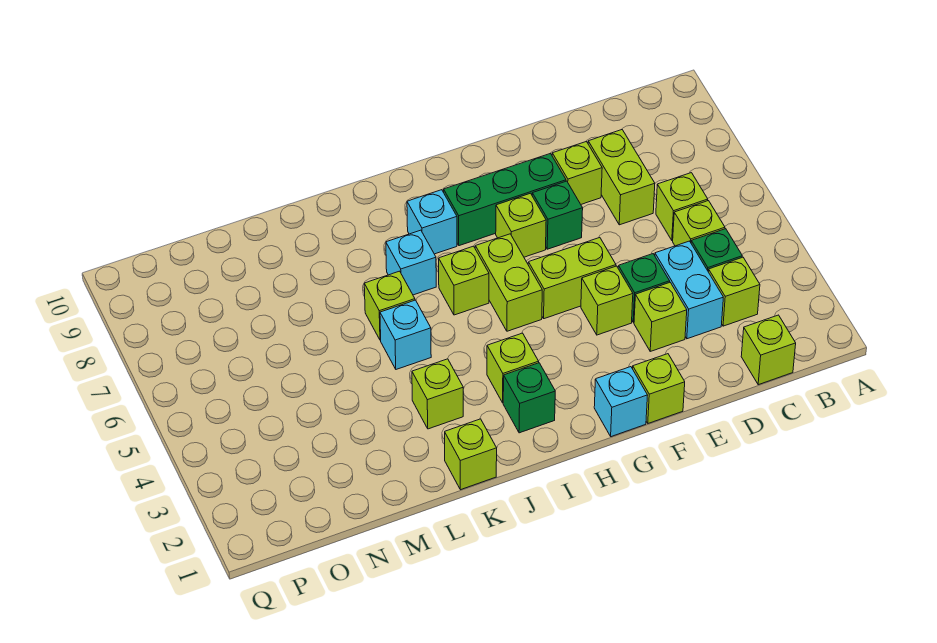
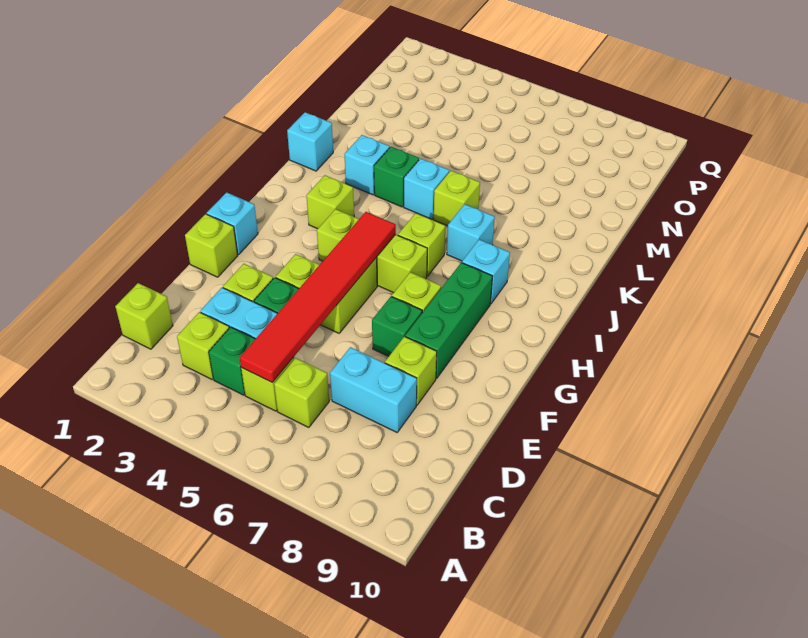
none -> red tile C5:H5 level 2
lime brick D7:D8 level 1 -> cyan brick D7:D8 level 1
lime brick H5:H6 level 1 -> lime brick H4:H6 level 1
green brick I2 level 1 -> green brick K4 level 1
lime brick K1 level 1 -> cyan brick K1 level 1
lime brick K3 level 1 -> cyan brick K3 level 1

